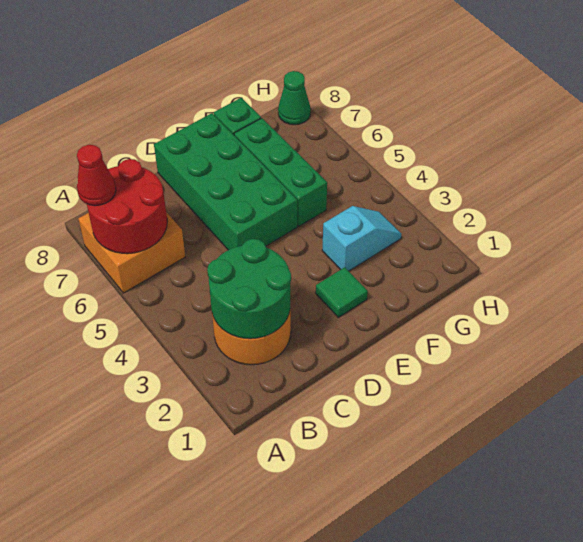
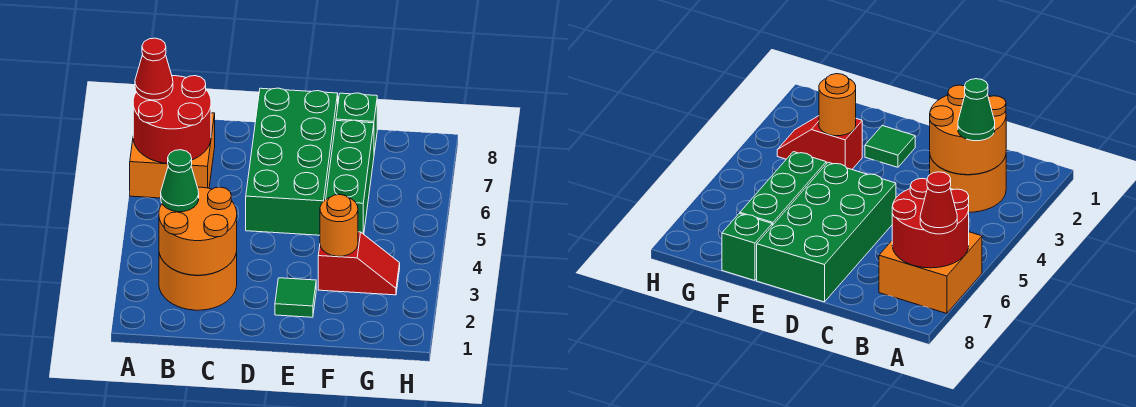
green round brick B2:C3 level 2 -> orange round brick B2:C3 level 2
cyan slope F3:G3 level 1 top F -> red slope F3:G3 level 1 top F
none -> orange round brick F3 level 2
green cone H8 level 1 -> green cone B3 level 3

